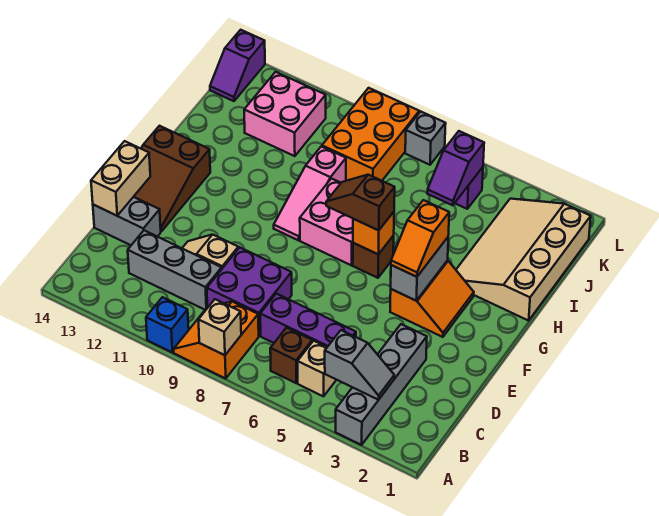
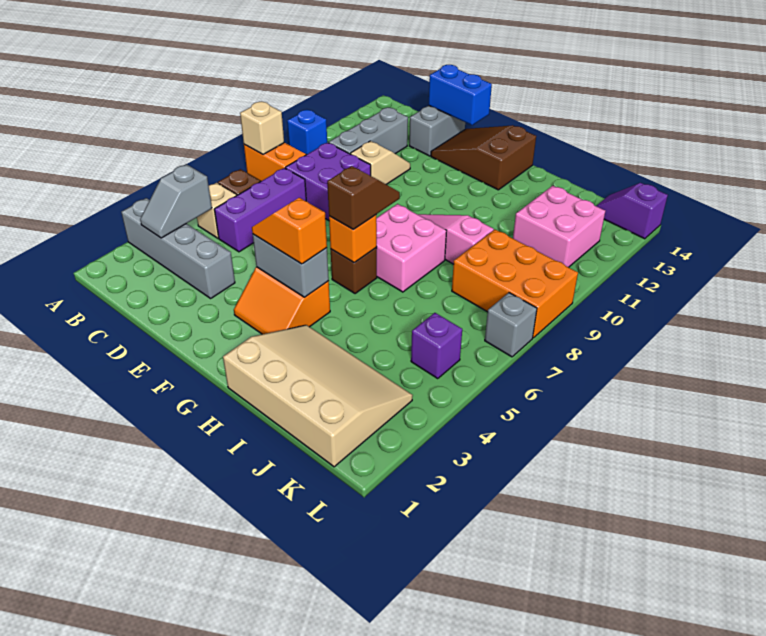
tan brick D14:E14 level 2 -> blue brick D14:E14 level 2
purple slope J5:K5 level 2 top K -> none

